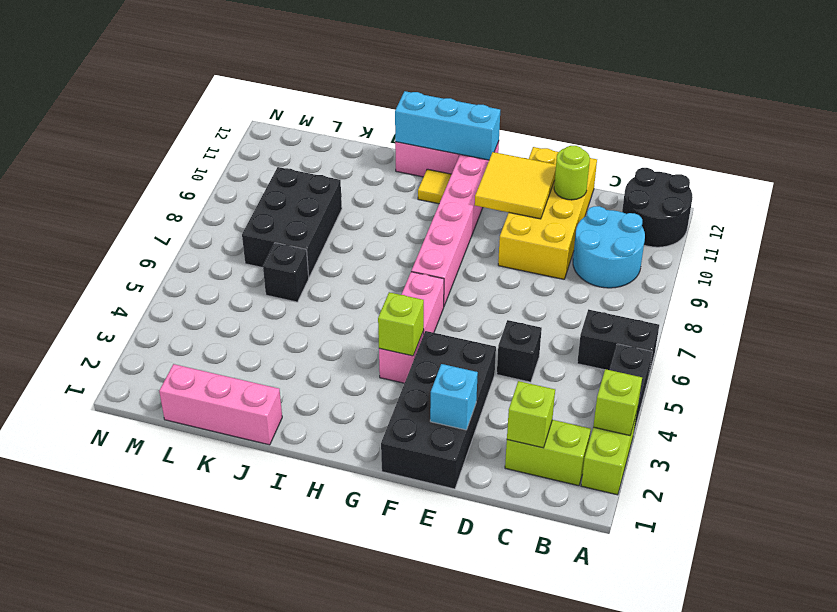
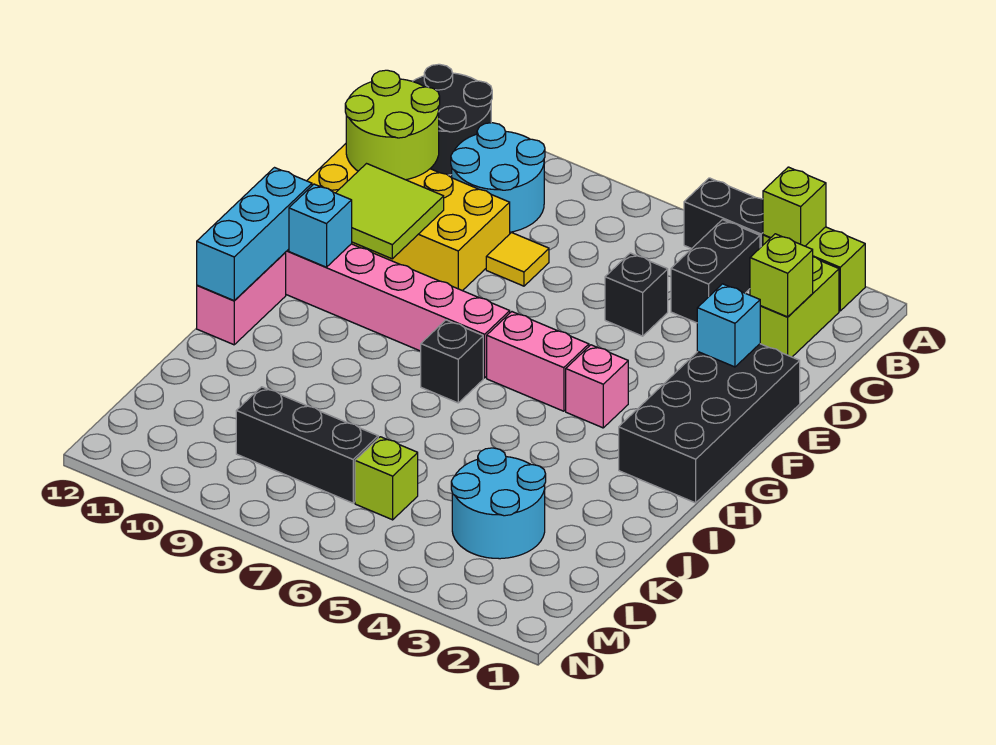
black brick A6:B6 level 1 -> black brick B4:C4 level 1
lime round brick D11 level 2 -> lime round brick C11:D12 level 2
black brick E1:F4 level 1 -> black brick E1:H2 level 1
yellow tile E10:F11 level 2 -> lime tile E10:F11 level 2
lime brick G4 level 2 -> lime brick L6 level 1
none -> cyan brick G11 level 2
yellow tile H11 level 1 -> yellow tile D8 level 1
pink brick J1:L1 level 1 -> none
none -> cyan round brick K3:L4 level 1
black brick K6 level 1 -> black brick H7 level 1
black brick K7:L9 level 1 -> black brick L7:L9 level 1

